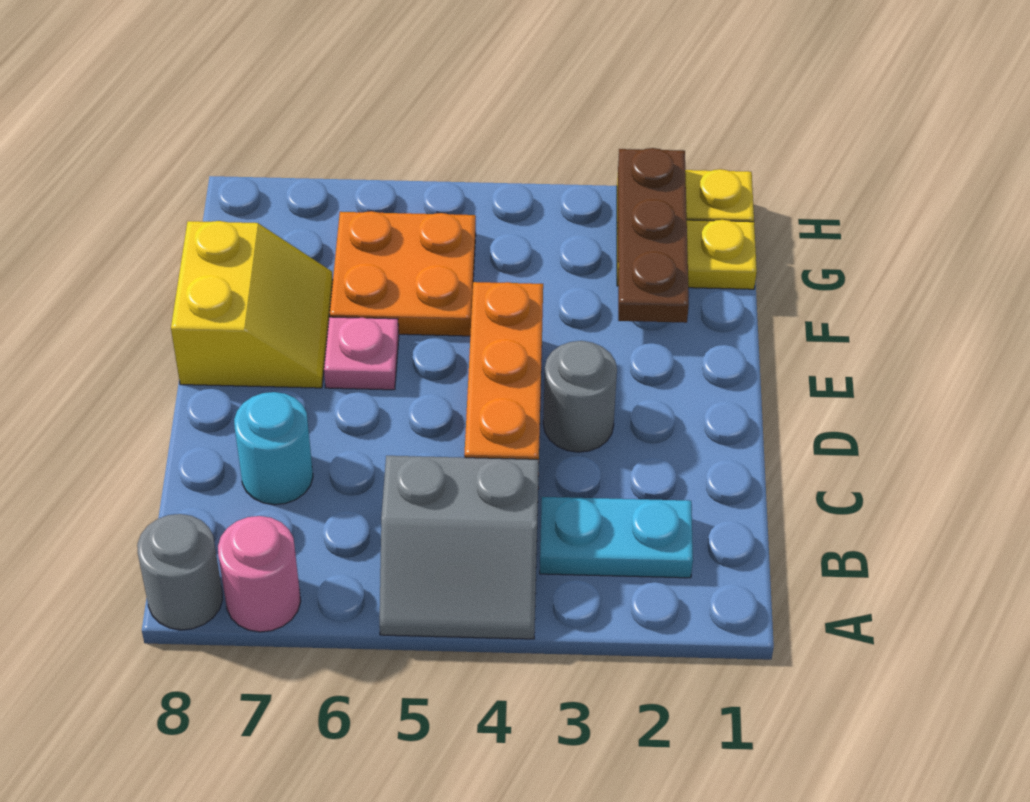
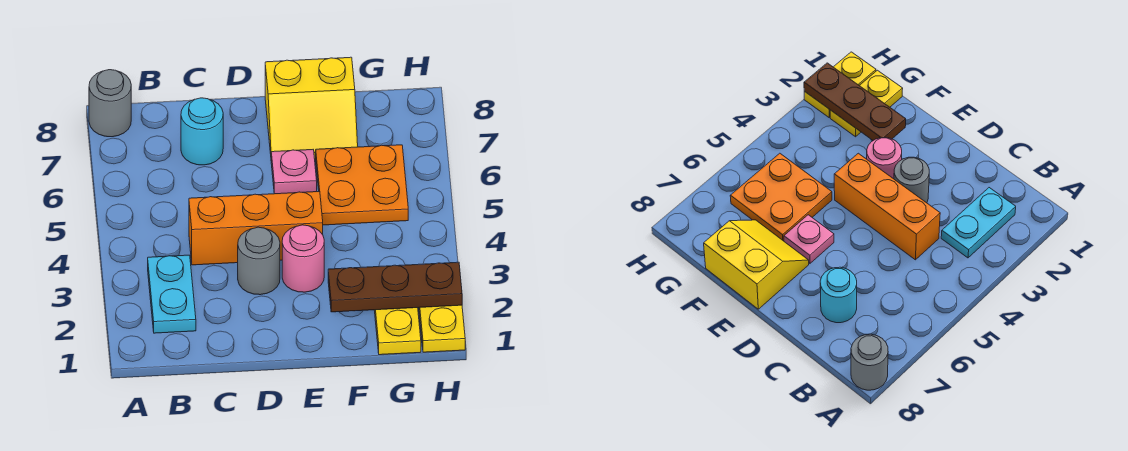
grey slope A4:B5 level 1 top B -> none
pink round brick A7 level 1 -> pink round brick E3 level 1

